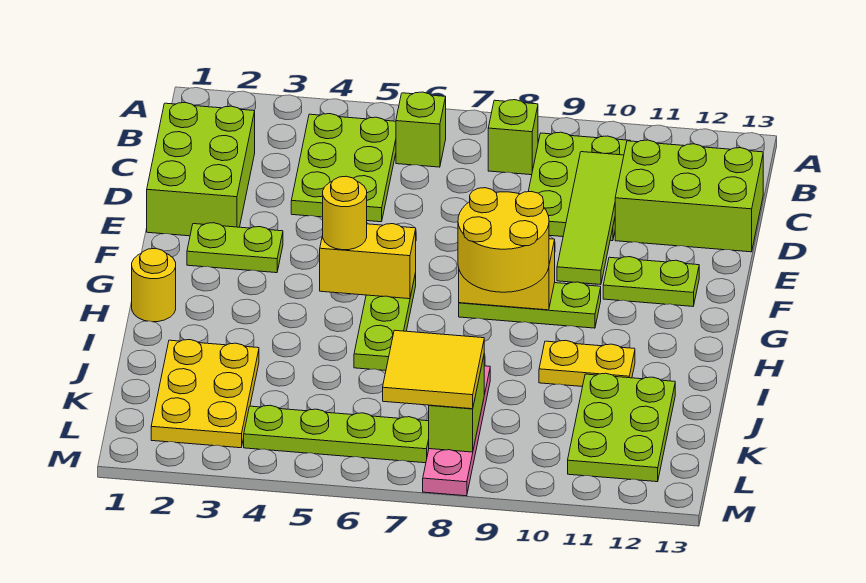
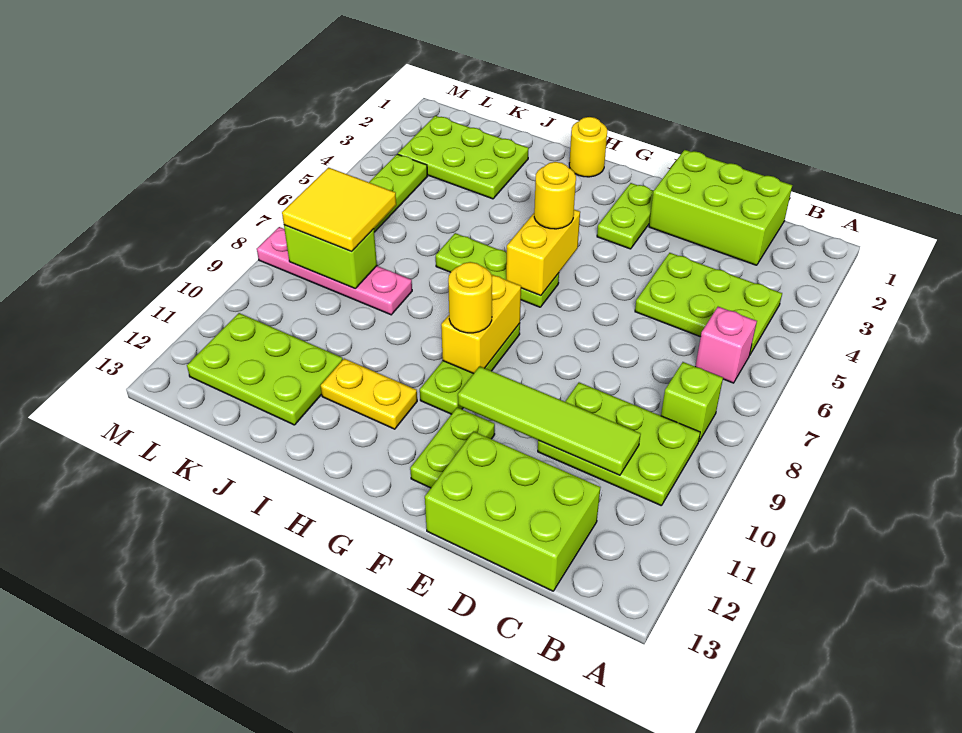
lime brick B6 level 1 -> pink brick B6 level 1
lime brick C11:D13 level 1 -> lime brick C12:E13 level 1
yellow round brick G8:H9 level 3 -> yellow round brick G9 level 3
yellow plate I10:I11 level 1 -> yellow plate H11:I11 level 1
yellow plate J2:L3 level 1 -> lime plate J2:L3 level 1

